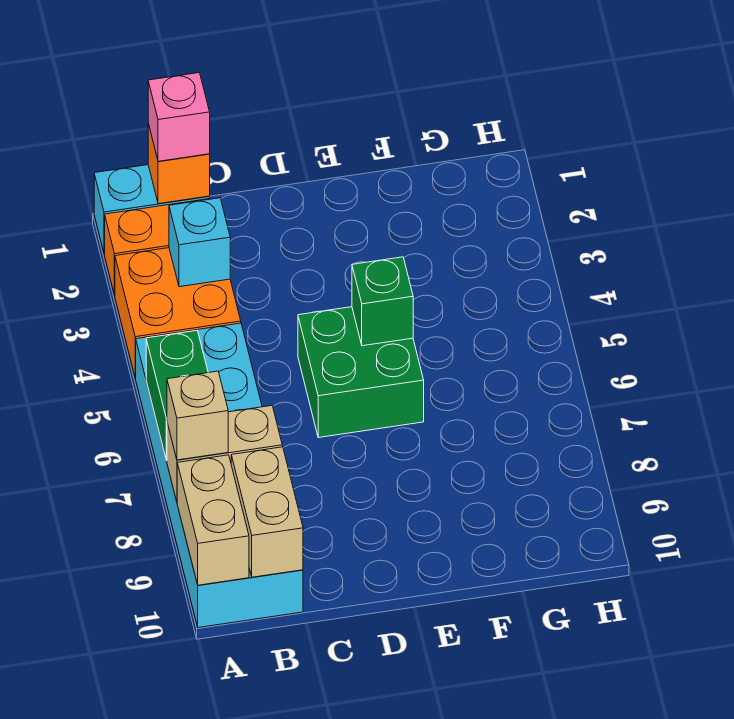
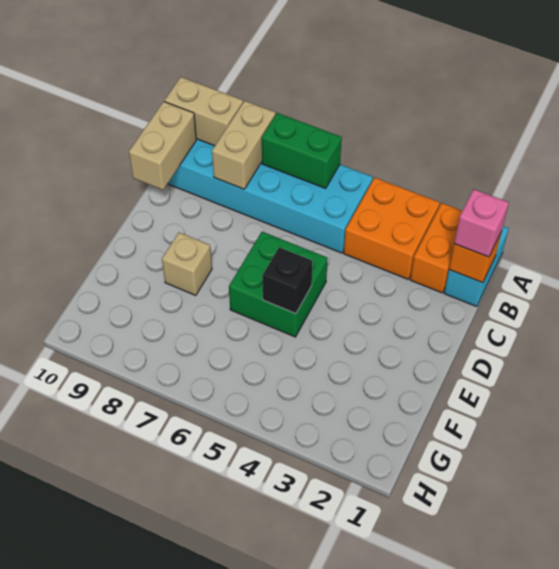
tan brick A8 level 3 -> tan brick E8 level 1
cyan brick B3 level 2 -> none
tan brick B9:B10 level 2 -> tan brick B10:C10 level 2
green brick E5 level 2 -> black brick E5 level 2

